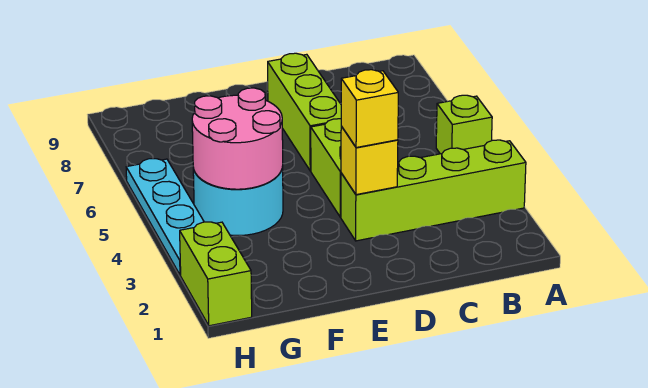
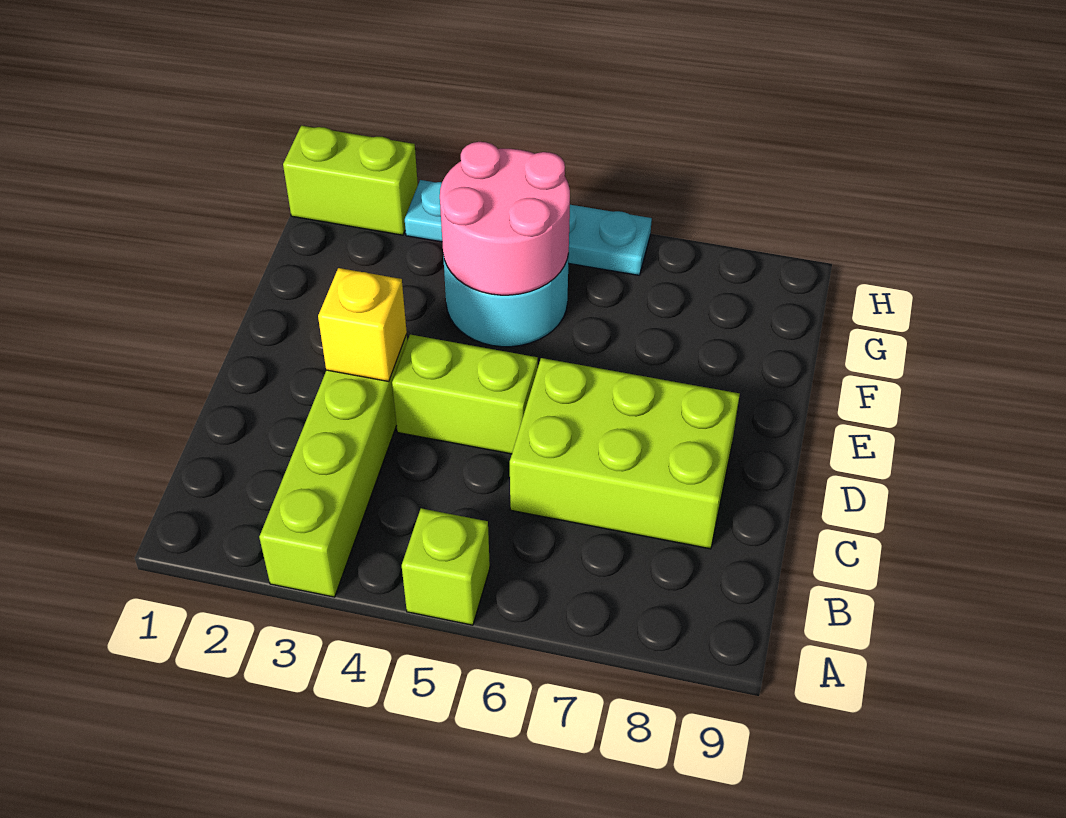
yellow brick D3 level 3 -> none
lime brick D6:D8 level 1 -> lime brick C6:D8 level 1

